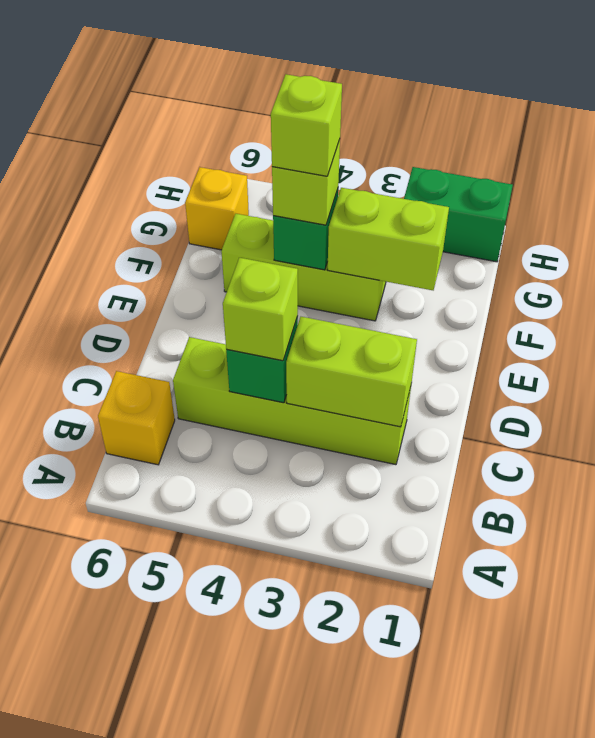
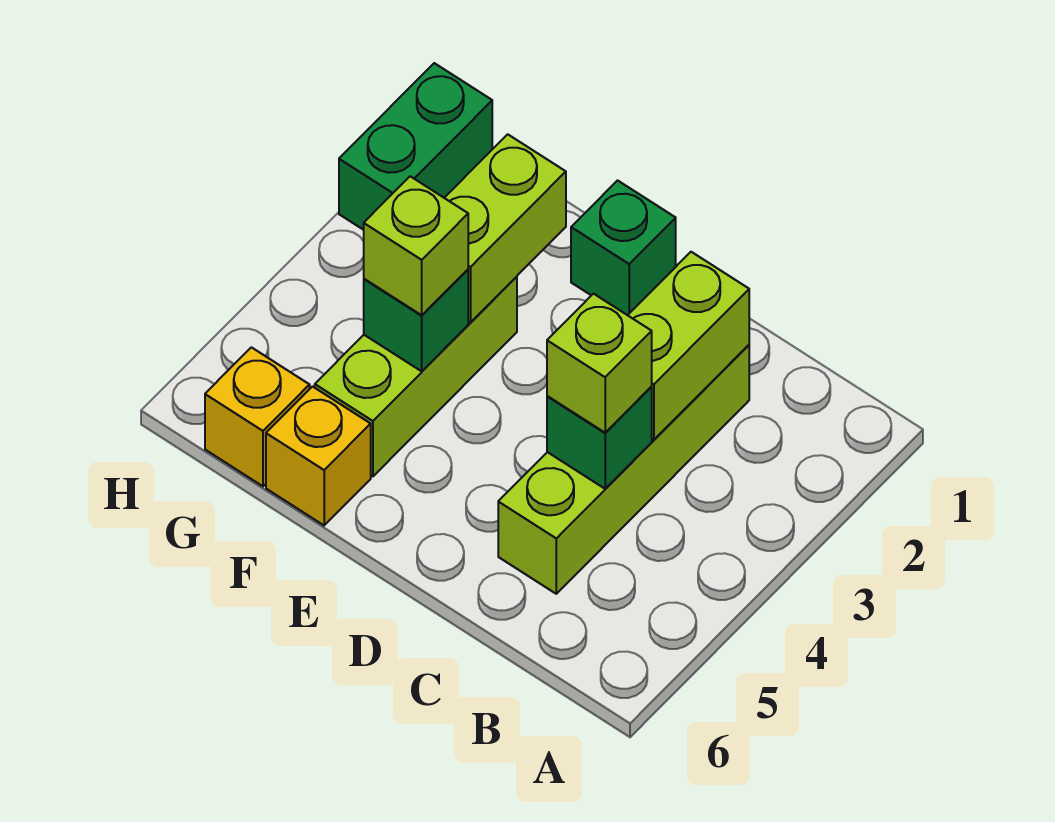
yellow brick B6 level 1 -> yellow brick F6 level 1
none -> green brick E1 level 1
lime brick F4 level 4 -> none

